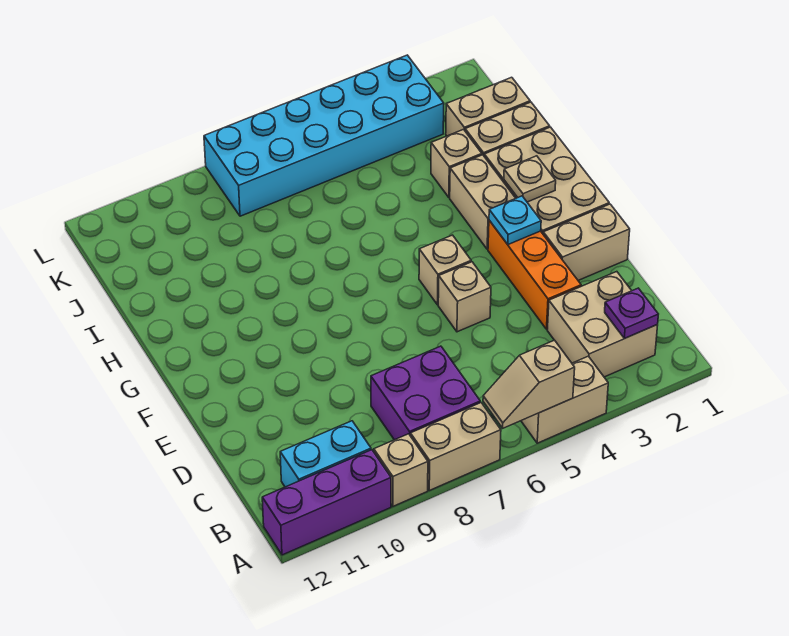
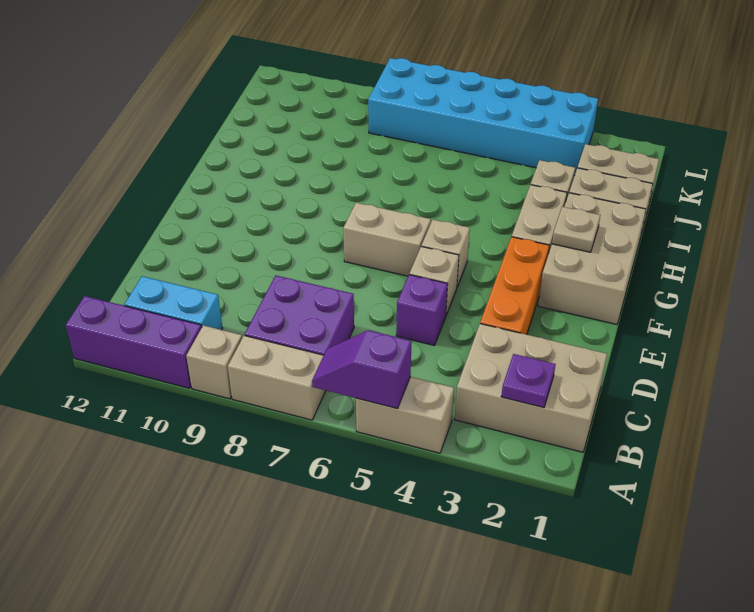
tan slope A5:A6 level 2 top 5 -> purple slope A5:A6 level 2 top 5
tan brick B2:C3 level 1 -> tan brick B1:C3 level 1
none -> purple brick D5 level 1
tan brick E1:E2 level 1 -> tan brick F6:F7 level 1
cyan plate F3 level 2 -> none

